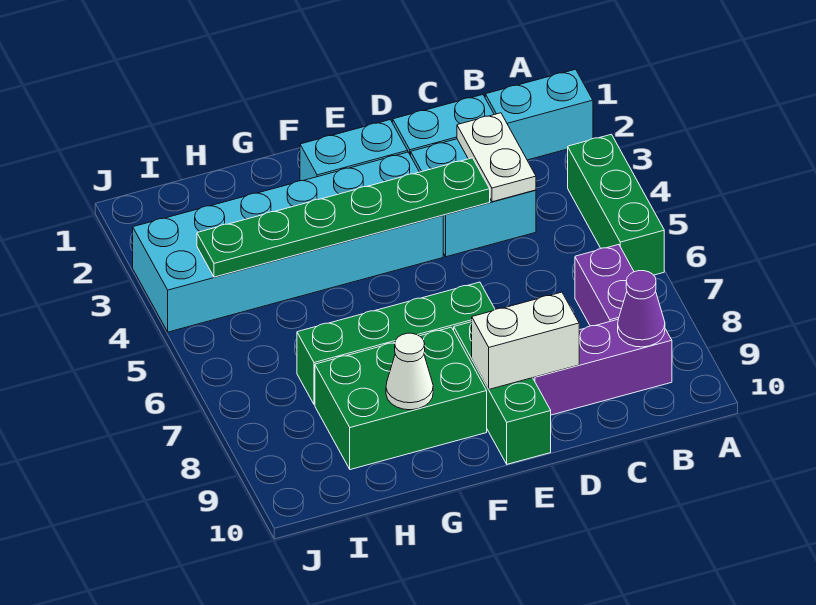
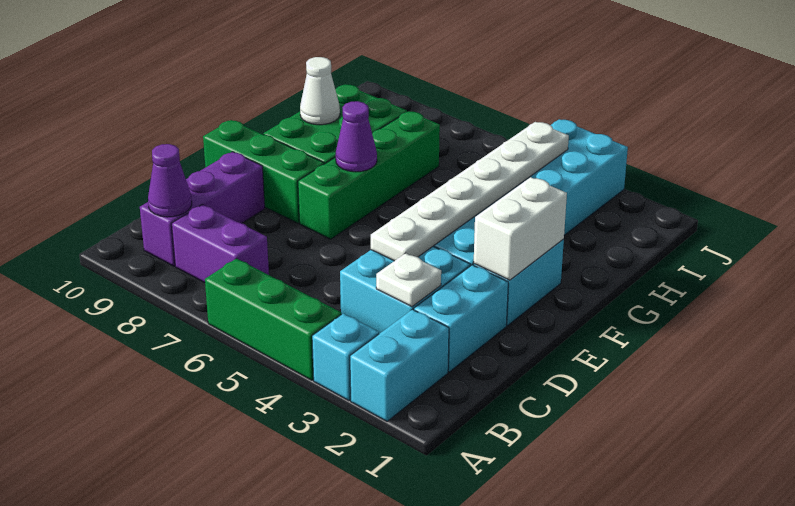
none -> cyan brick A3 level 1
white plate C3:C4 level 2 -> white plate C3 level 2
green plate D4:I4 level 2 -> white plate D4:I4 level 2
white brick D9:E9 level 2 -> white brick E2:F2 level 2
none -> purple cone F7 level 2

